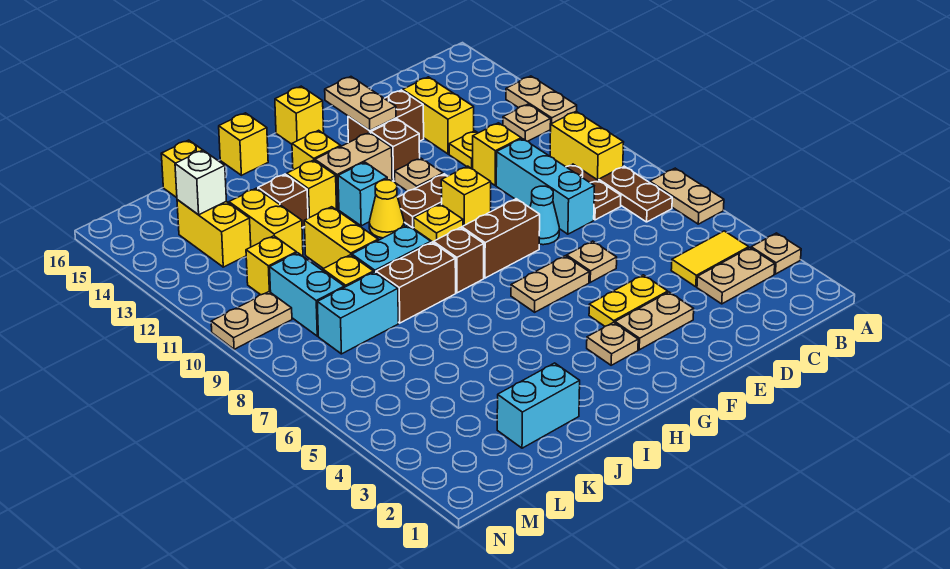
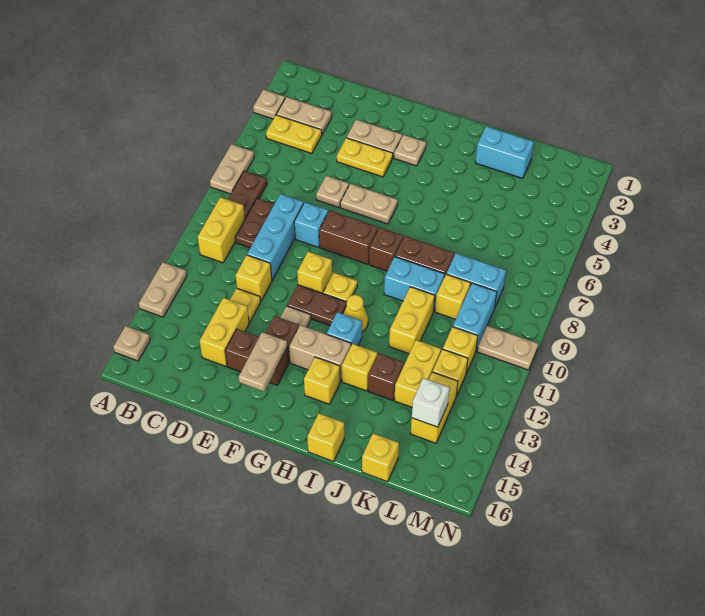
yellow tile B4:C4 level 1 -> yellow plate B4:C4 level 1
tan plate B12 level 1 -> tan plate A15 level 1
cyan cone E8 level 1 -> cyan brick E8 level 1
yellow brick G16 level 1 -> yellow brick L12 level 1

